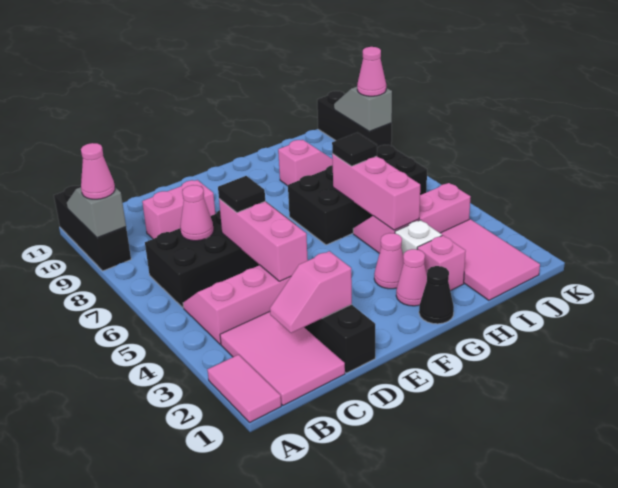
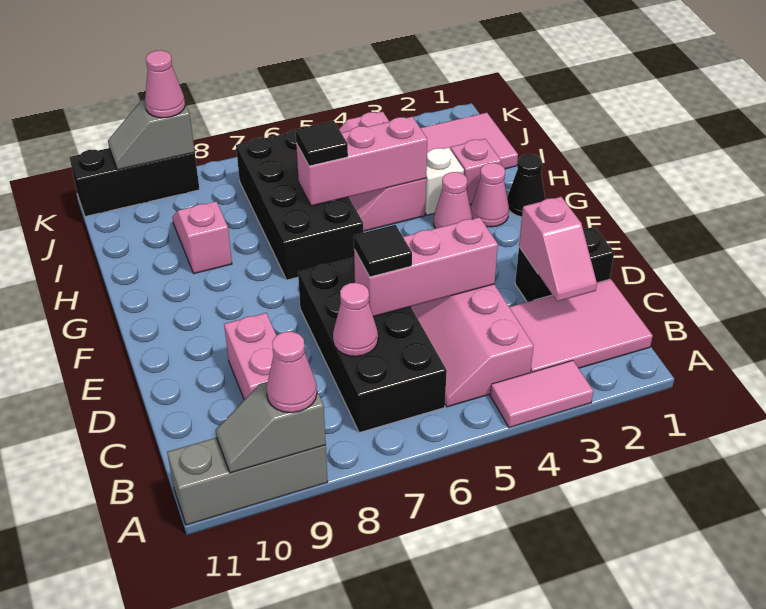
pink tile A1:A2 level 1 -> pink tile A3:A4 level 1
black brick A9:A11 level 1 -> grey brick A9:A11 level 1

